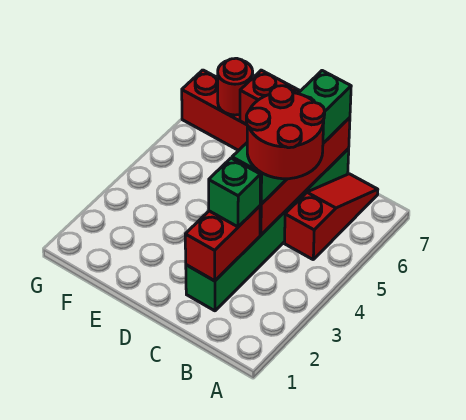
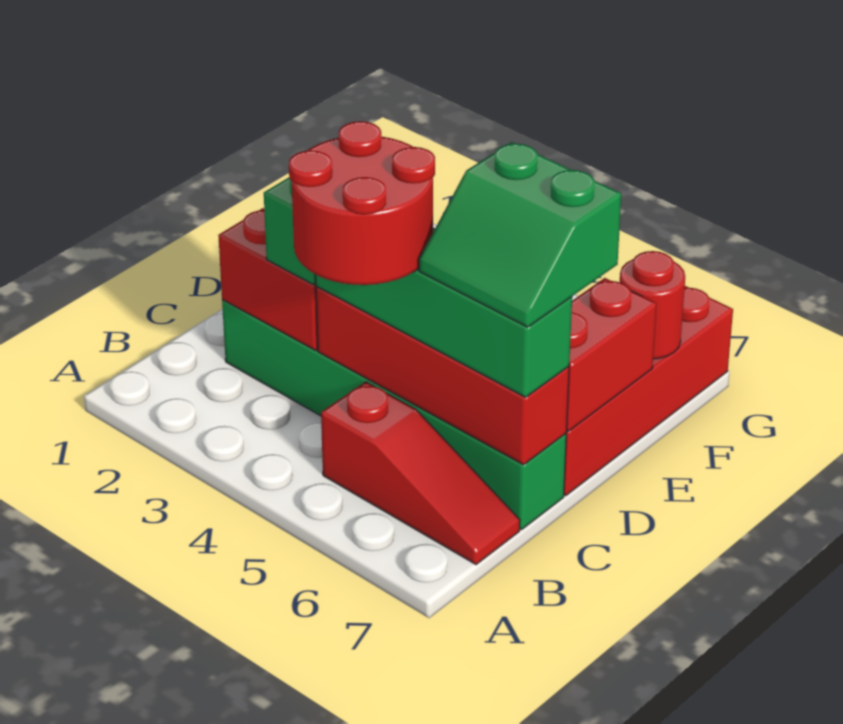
none -> green slope C6:D7 level 4 top D

